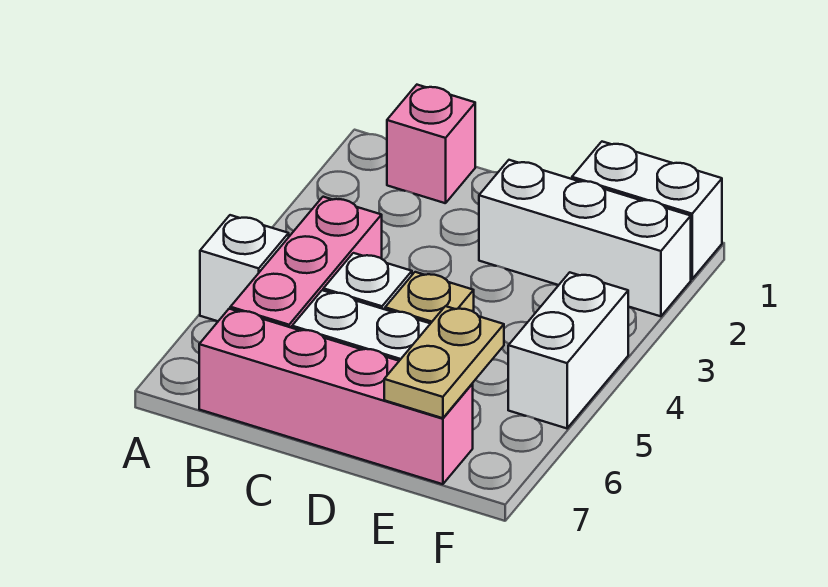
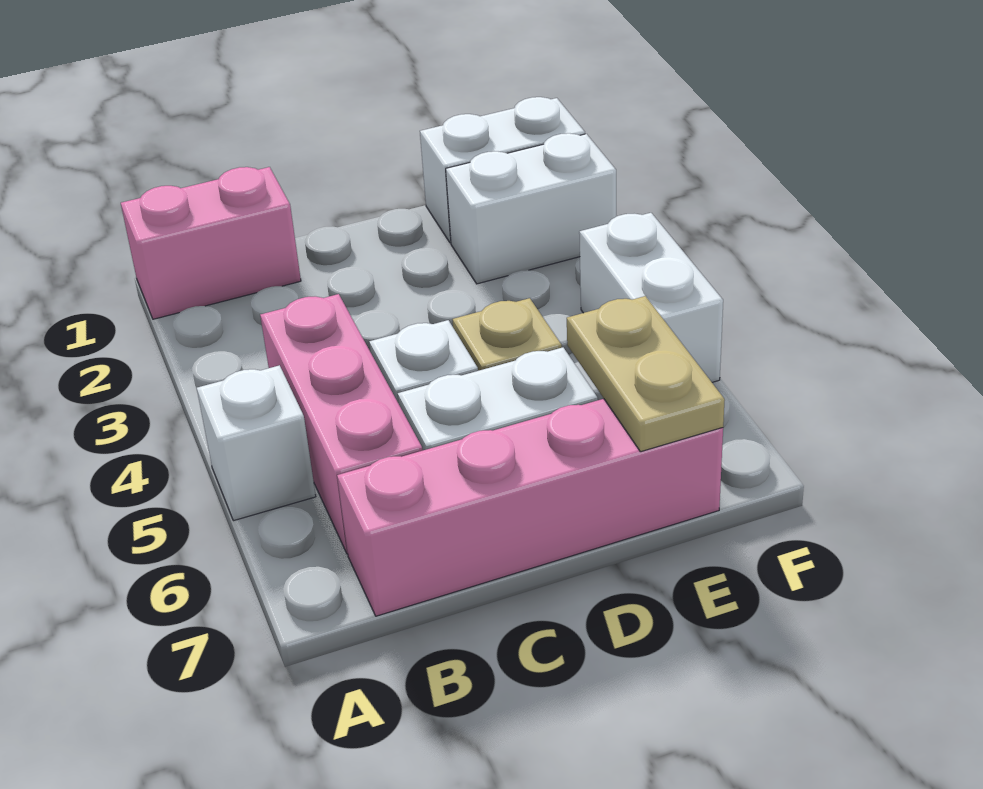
pink brick B1 level 1 -> pink brick A1:B1 level 1
white brick D2:F2 level 1 -> white brick E2:F2 level 1

